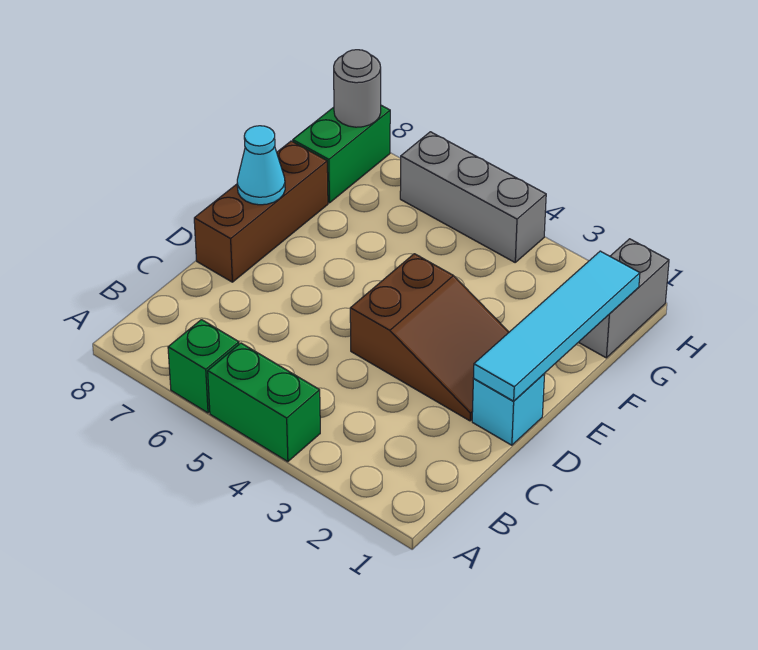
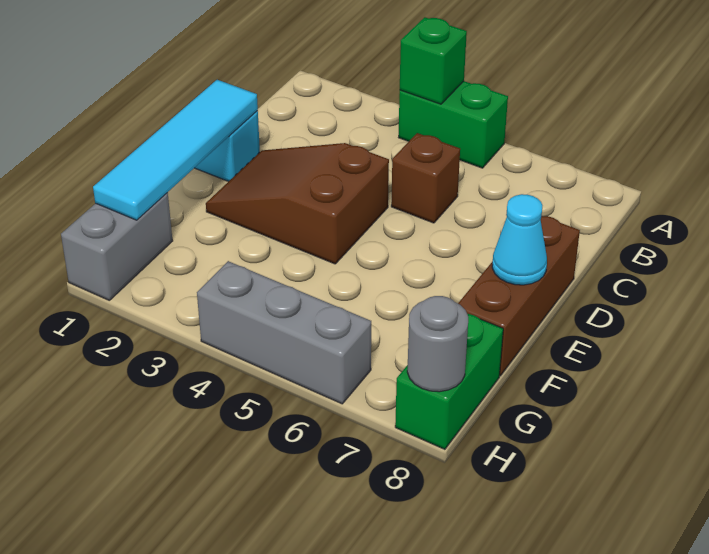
green brick A6 level 1 -> green brick A4 level 2
none -> brown brick C5 level 1

